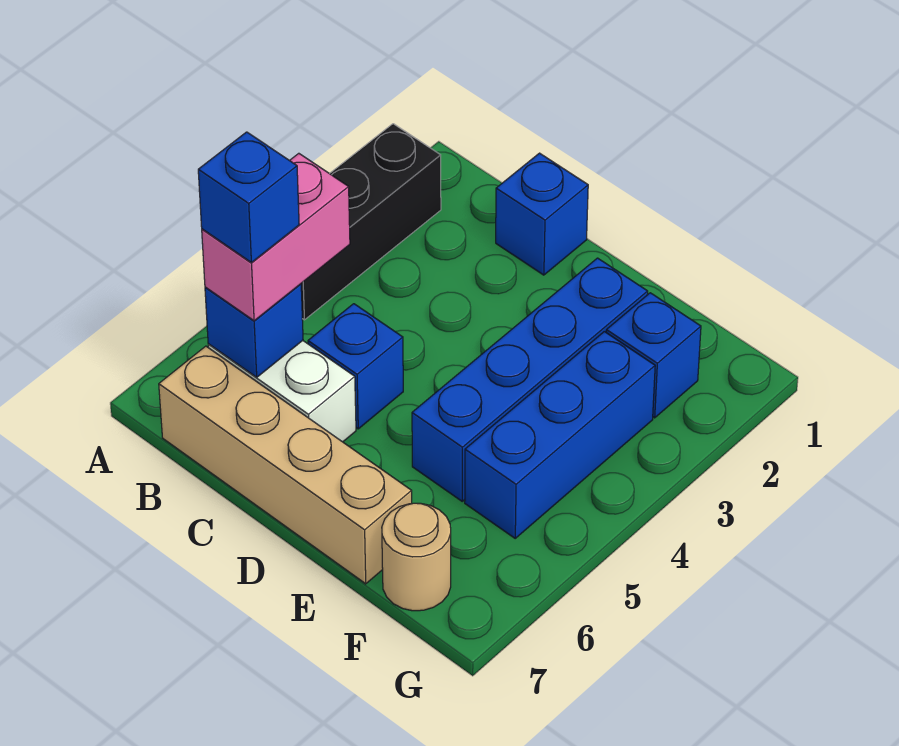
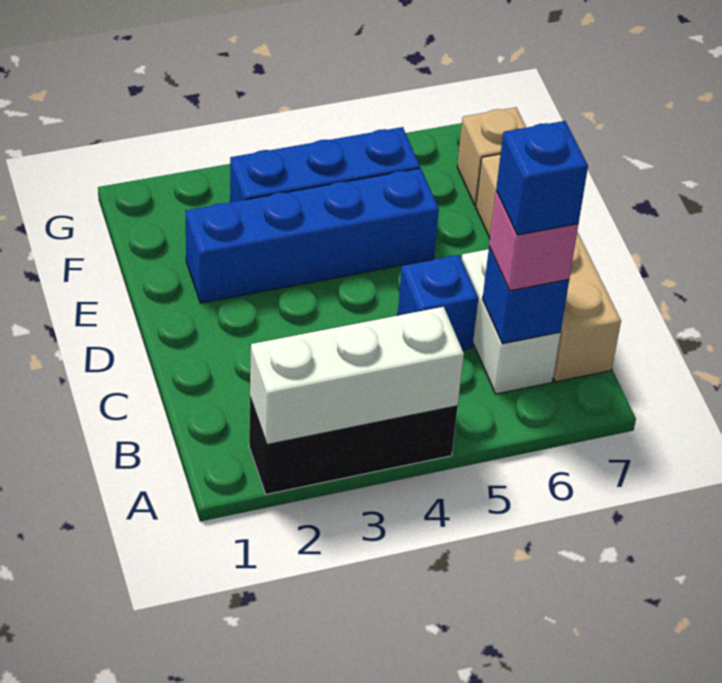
none -> white brick A2:A4 level 2
pink brick B5:B6 level 3 -> pink brick B6 level 3
blue brick C1 level 1 -> none
blue brick F2 level 1 -> none
tan round brick F7 level 1 -> tan brick F7 level 1

